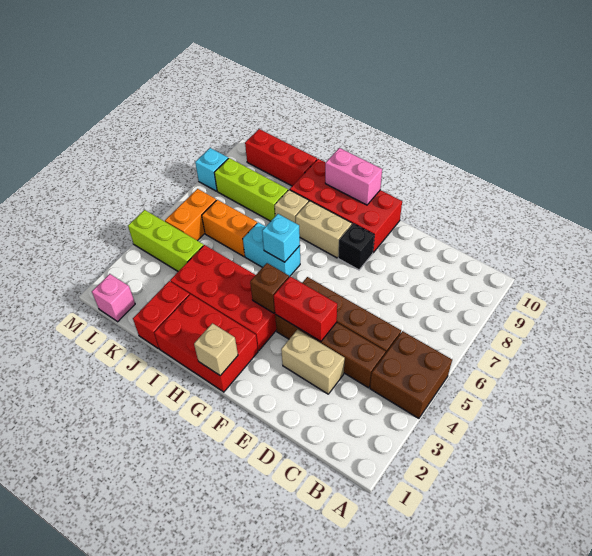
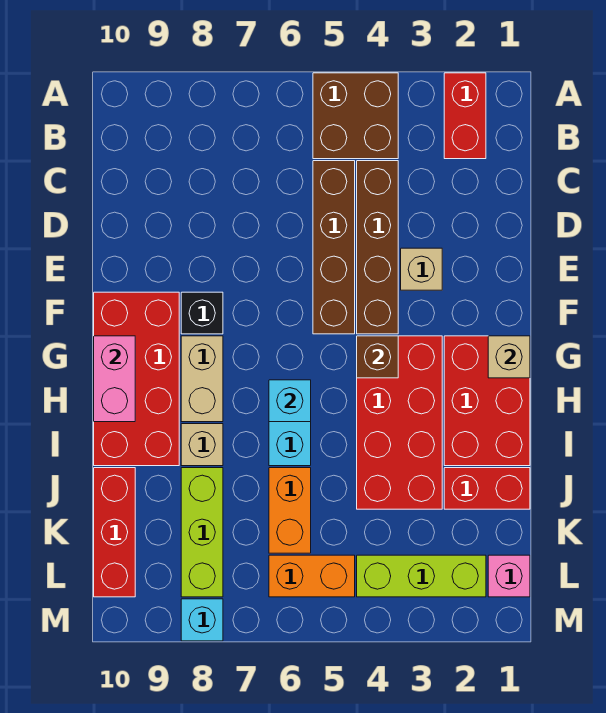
tan brick D3:E3 level 1 -> tan brick E3 level 1
red brick E4:F4 level 2 -> red brick A2:B2 level 1
lime brick K4:M4 level 1 -> lime brick L2:L4 level 1

